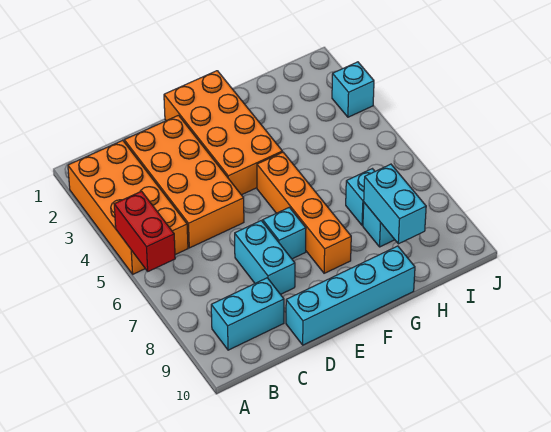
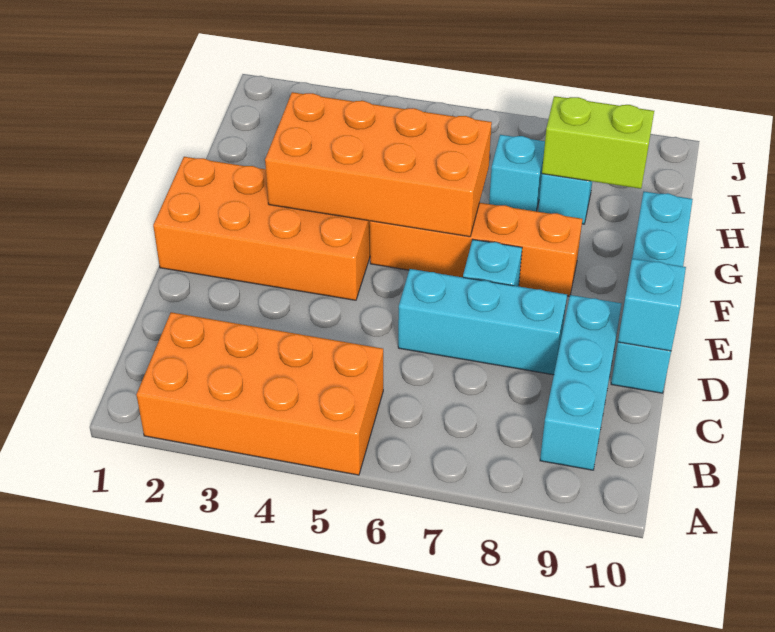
red brick A5:A6 level 2 -> none
cyan brick B9:C9 level 1 -> cyan brick B9:D9 level 1
orange brick C2:D5 level 1 -> orange brick F3:G6 level 2
cyan brick D7:D8 level 1 -> cyan brick D6:D8 level 1
cyan brick H8:H9 level 2 -> lime brick H8:H9 level 2
cyan brick J3 level 1 -> cyan brick D10 level 2

